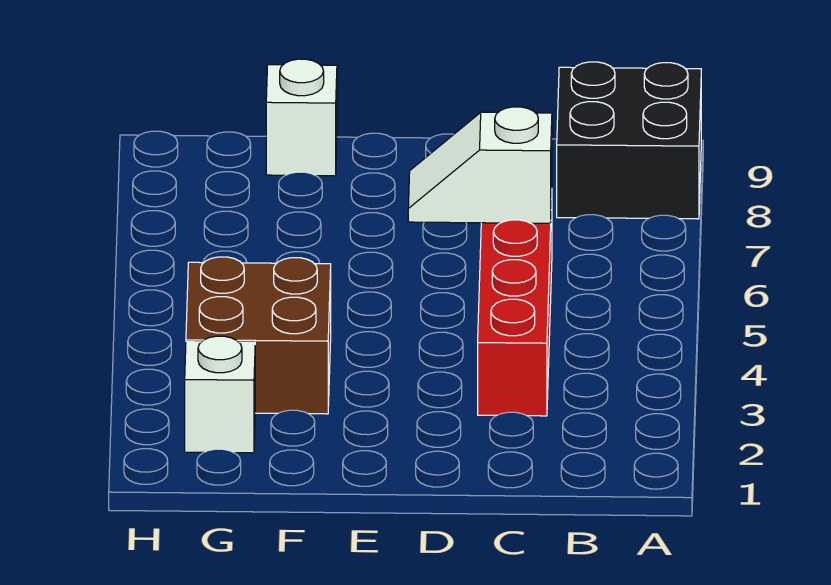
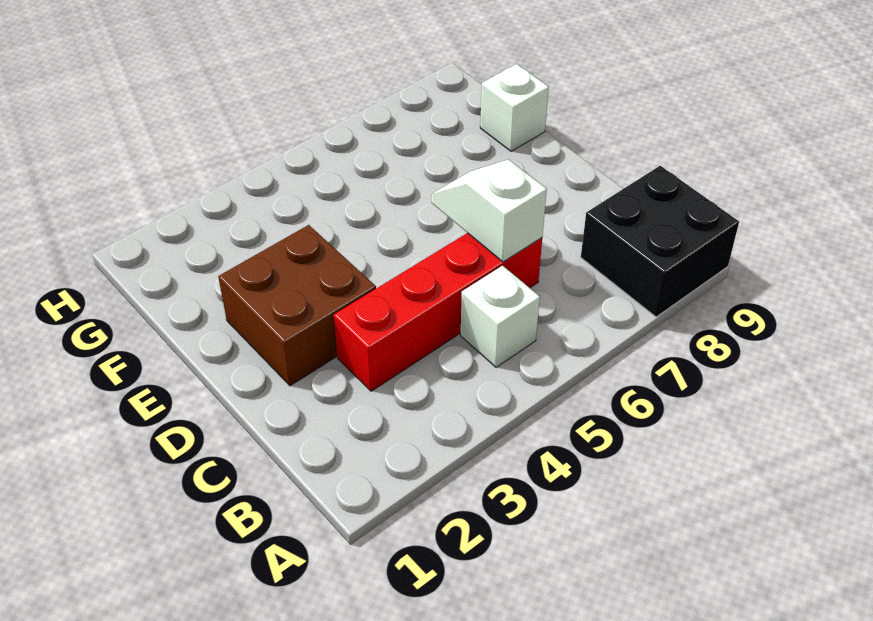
brown brick F3:G4 level 1 -> brown brick D2:E3 level 1
white brick G2 level 1 -> white brick B5 level 1

